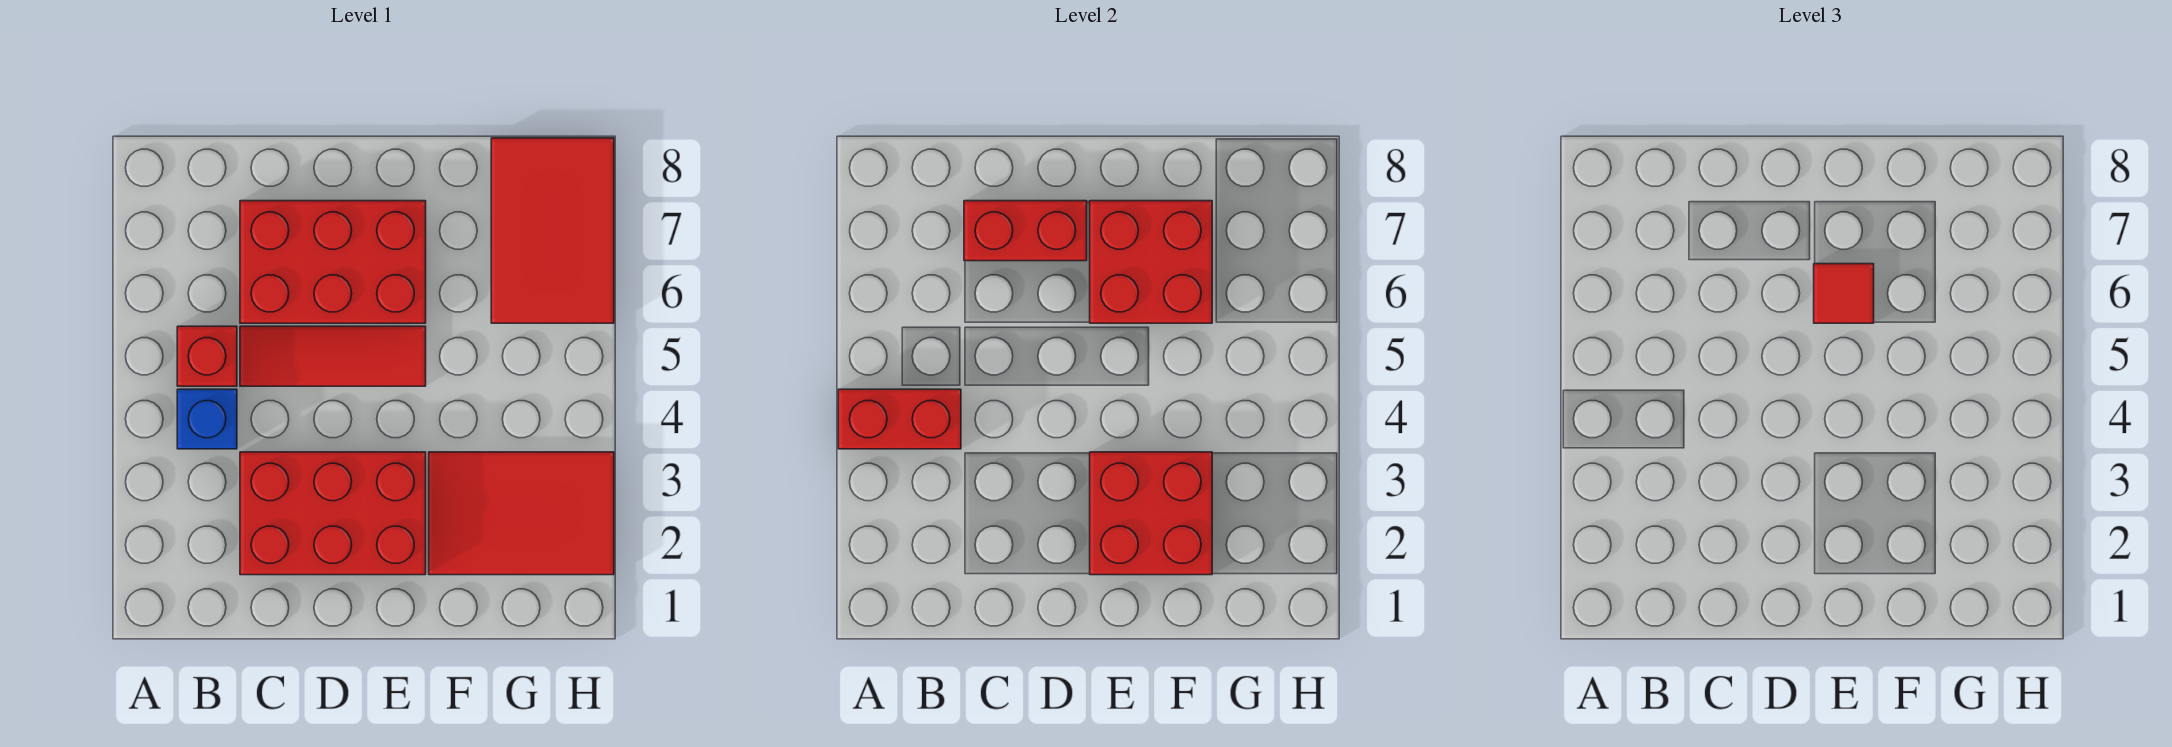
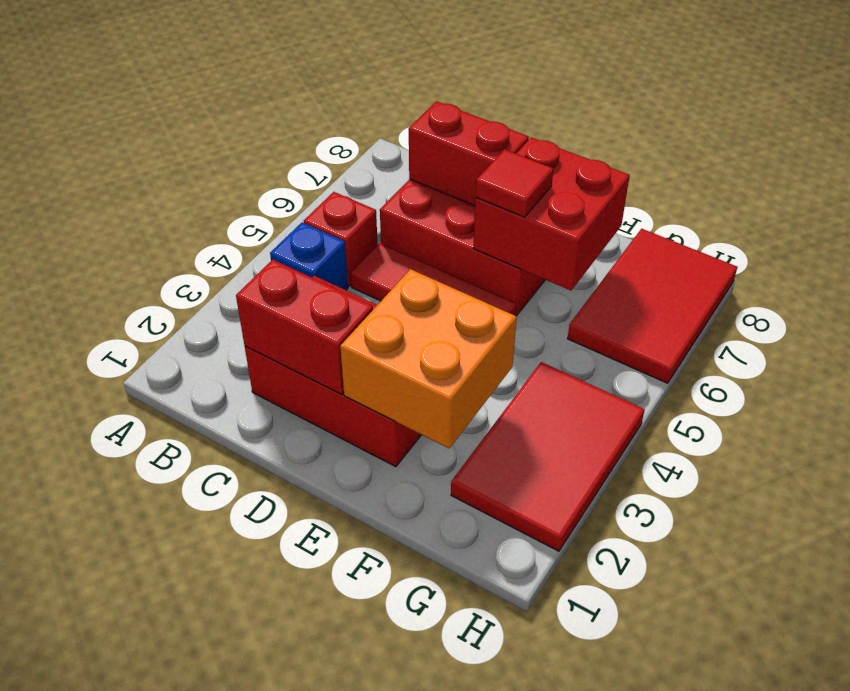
red brick A4:B4 level 2 -> red brick C2:D2 level 2
red brick E2:F3 level 2 -> orange brick E2:F3 level 2
red tile F2:H3 level 1 -> red tile G2:H4 level 1

